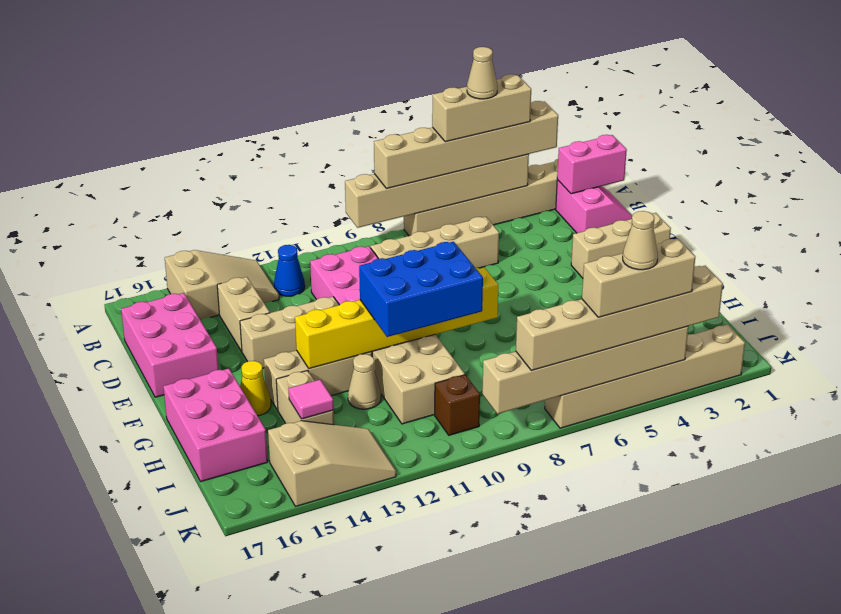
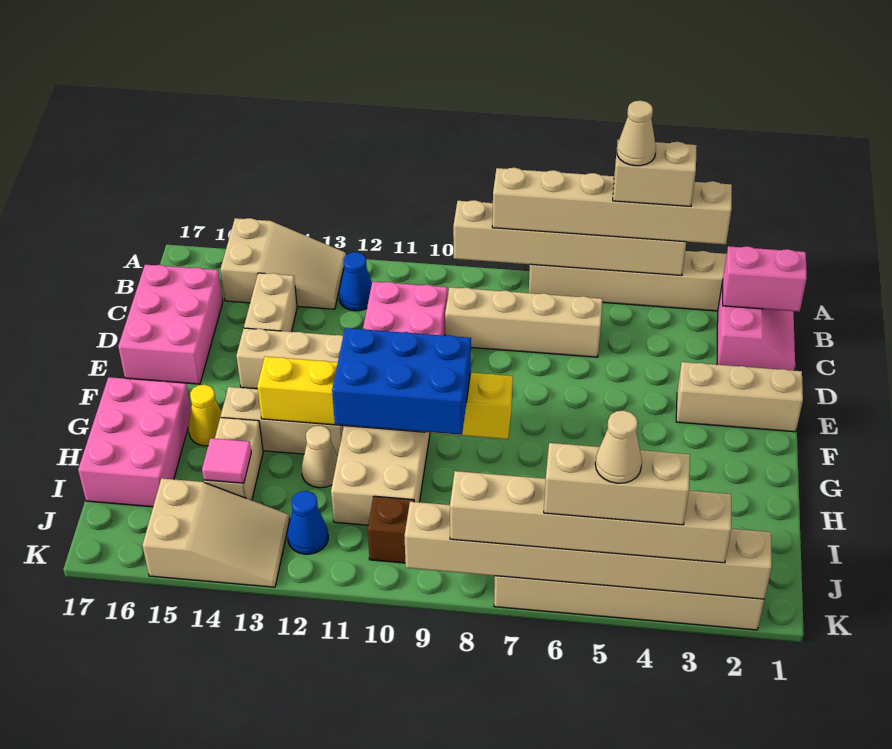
tan brick A4:A6 level 4 -> tan brick A4:A5 level 4
none -> blue cone J12 level 1
tan brick K4:K9 level 2 -> tan brick K2:K9 level 2

